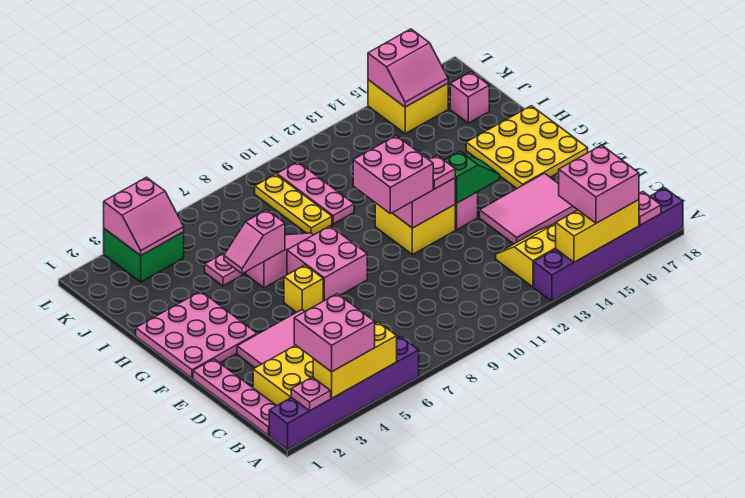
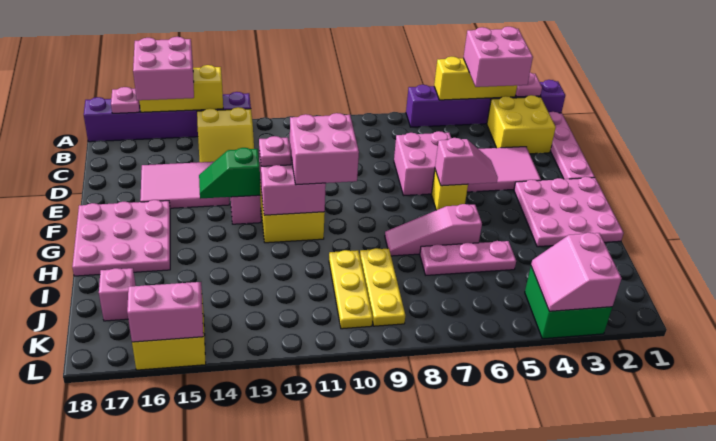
pink brick F7:G8 level 1 -> pink brick D6:E7 level 1
yellow plate F16:H18 level 1 -> pink plate F16:H18 level 1
pink slope H5:H6 level 2 top 6 -> pink slope F5:F6 level 2 top 6
pink plate I10:K10 level 1 -> yellow plate I10:K10 level 1
pink slope K3:L4 level 2 top L -> pink slope K3:L4 level 2 top 3

